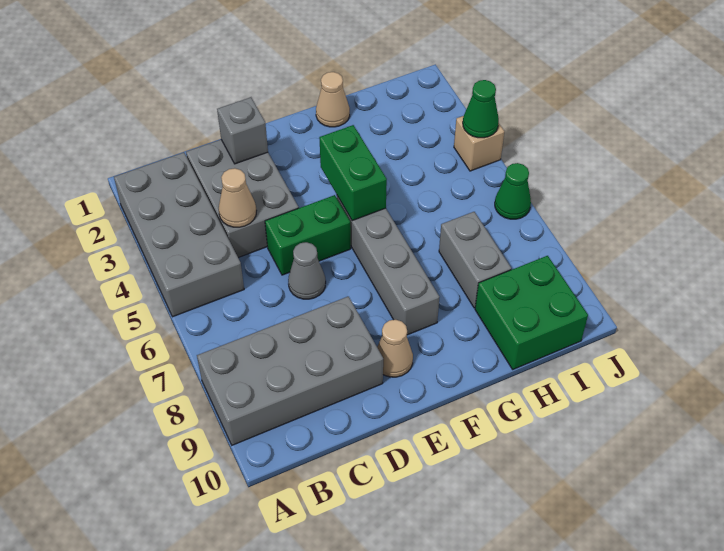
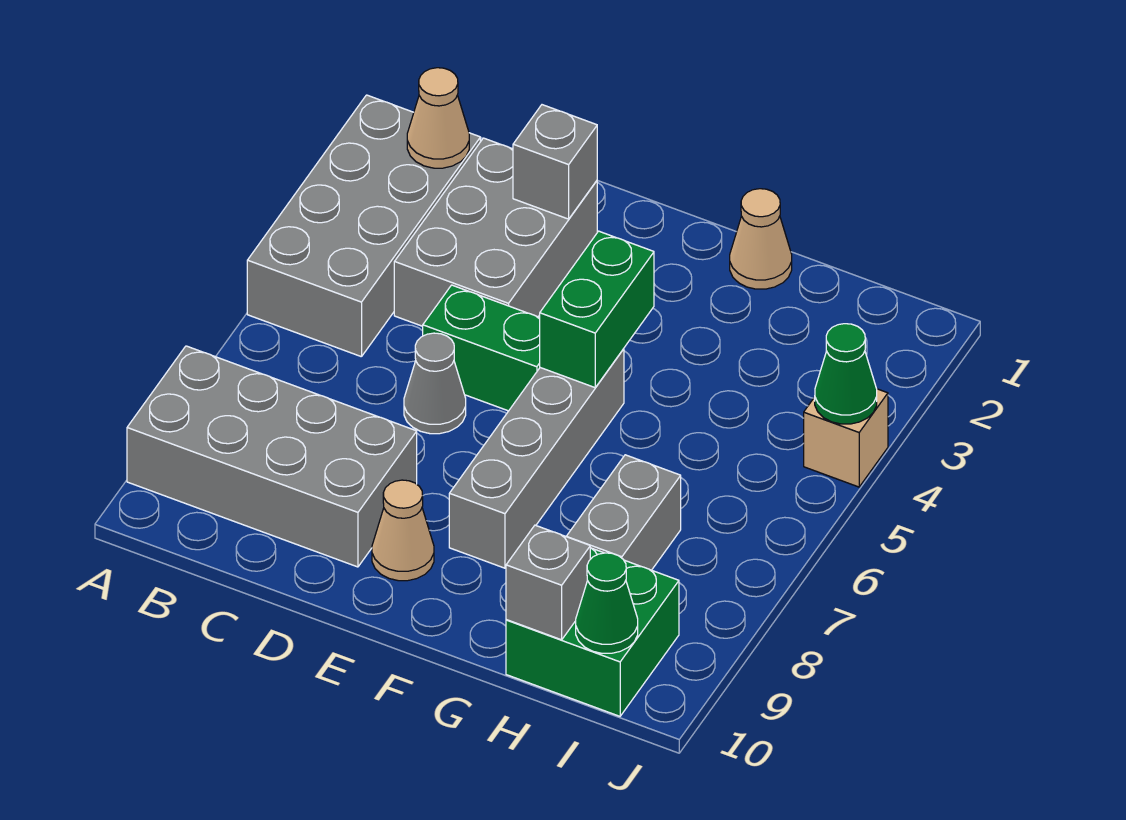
tan cone C4 level 2 -> tan cone B2 level 2
none -> grey brick H10 level 2
green cone J6 level 1 -> green cone I10 level 2

